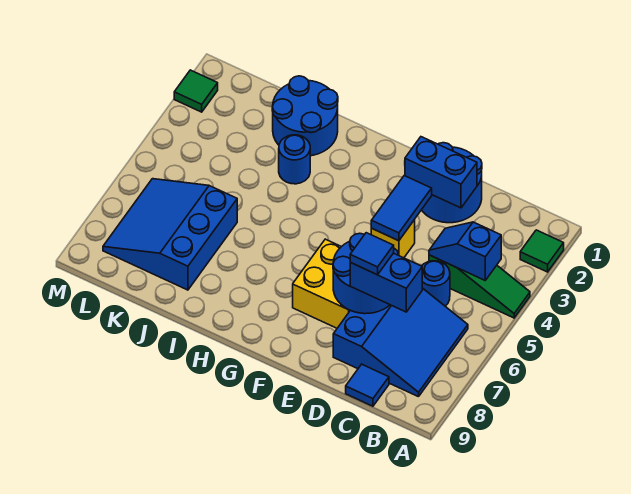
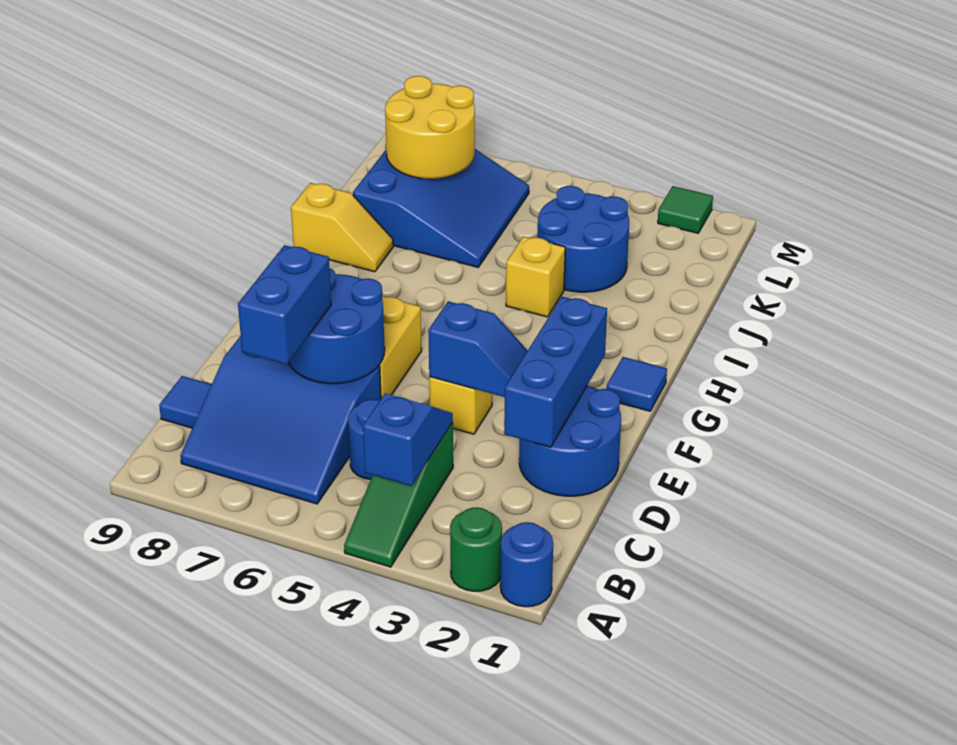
green tile A2 level 1 -> green round brick A2 level 1
blue brick D2:E2 level 2 -> blue brick D2:F2 level 2
blue tile D7 level 4 -> blue tile G1 level 1
blue tile E3:E4 level 2 -> blue slope E3:E4 level 2 top 4
blue round brick I1:J2 level 1 -> blue round brick J3:K4 level 1
blue round brick I3 level 1 -> blue round brick A1 level 1
none -> yellow brick I4 level 1
none -> yellow slope I8:I9 level 1 top 9
blue slope J6:L8 level 1 top J -> blue slope J6:L8 level 1 top 8
none -> yellow round brick K7:L8 level 2

